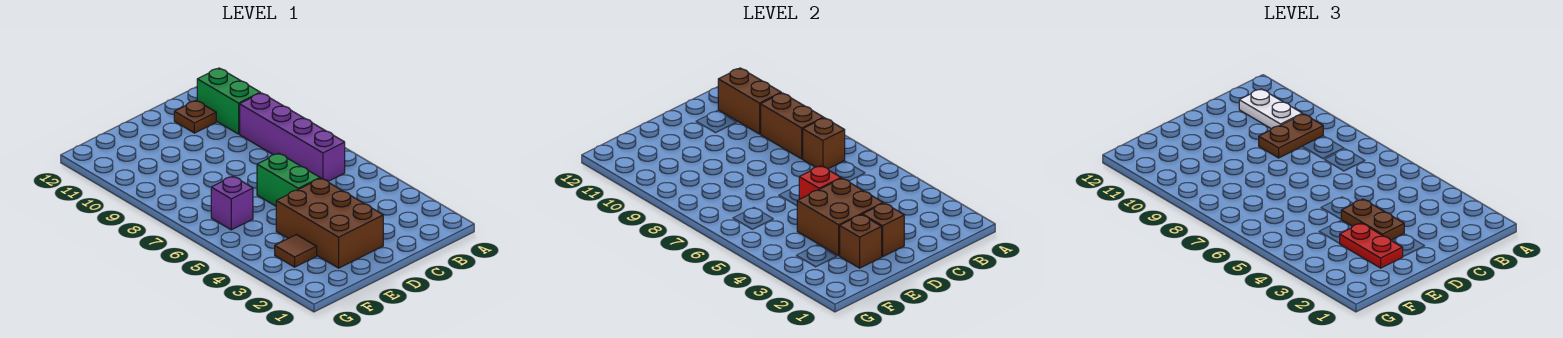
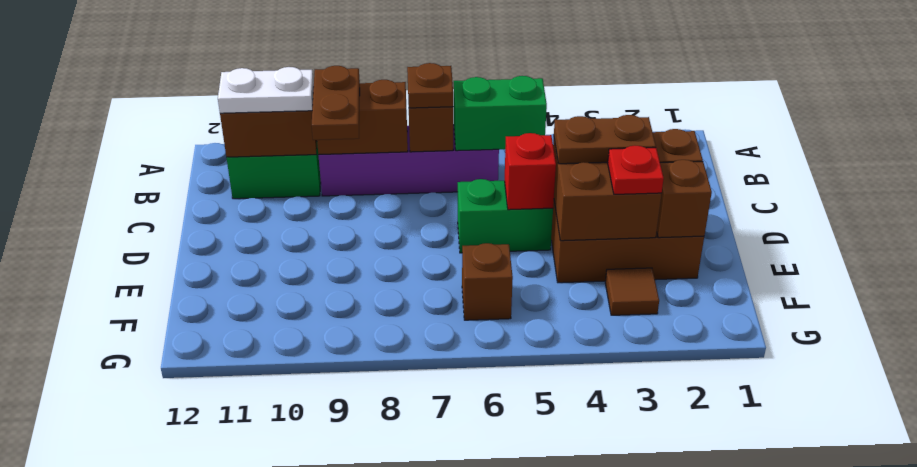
none -> green brick B5:B6 level 2
brown plate C11 level 1 -> brown plate B7 level 3
red plate E2:E3 level 3 -> red plate E3 level 3
purple brick F6 level 1 -> brown brick F6 level 1

